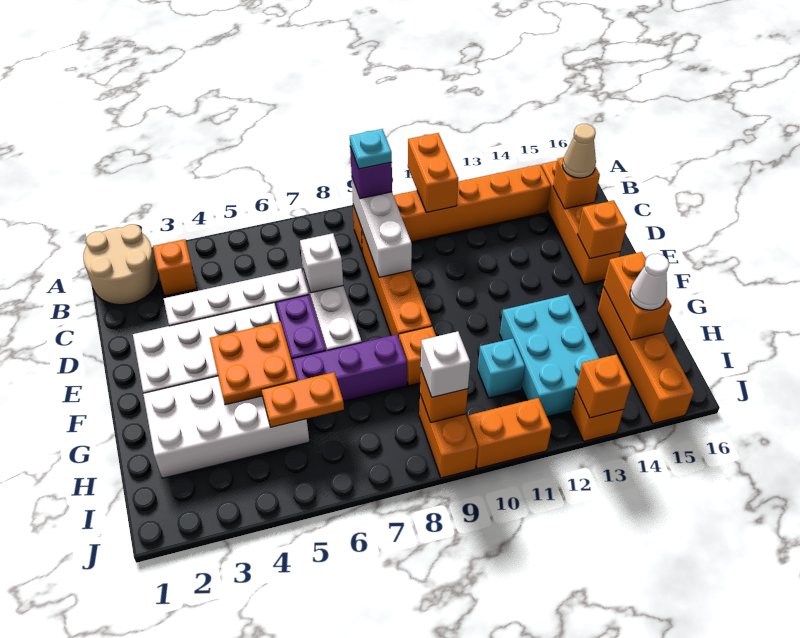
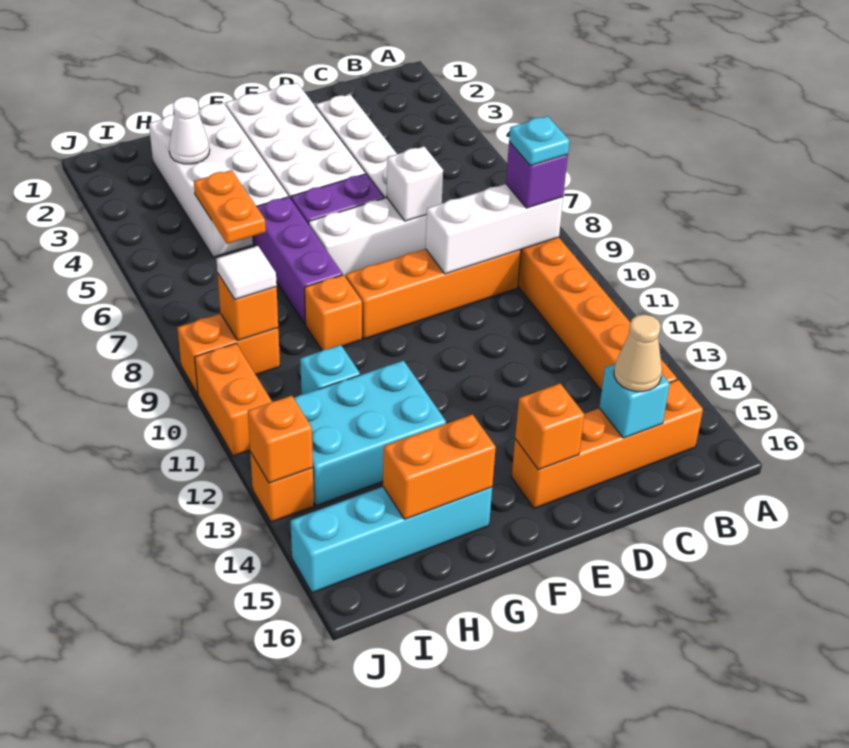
tan round brick A1:B2 level 1 -> none
orange brick A11:B11 level 2 -> none
orange brick B3 level 1 -> none
orange brick C15 level 2 -> cyan brick C15 level 2
orange plate F4:G5 level 2 -> none
orange brick G15:J15 level 1 -> cyan brick G15:J15 level 1
white cone H15 level 3 -> white cone H3 level 2
white brick I9 level 3 -> white tile I9 level 3

